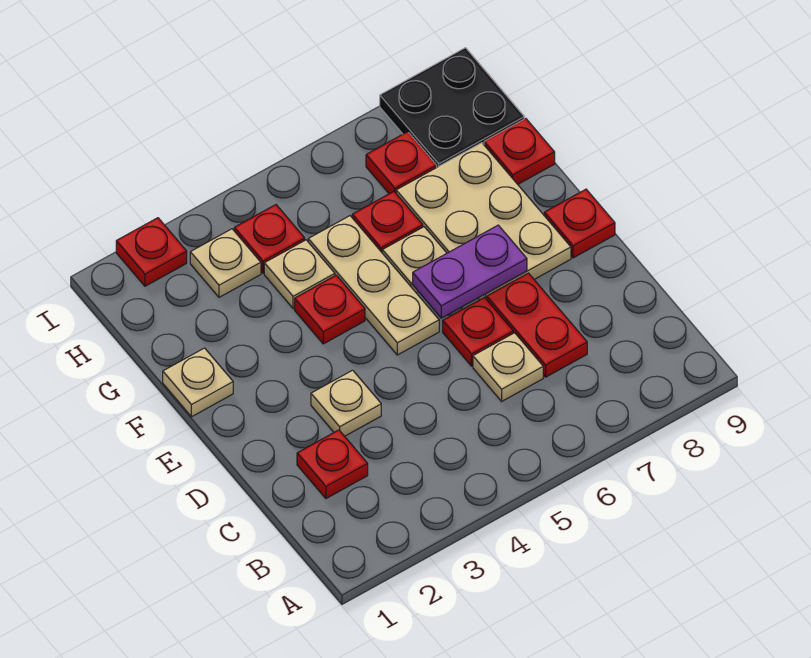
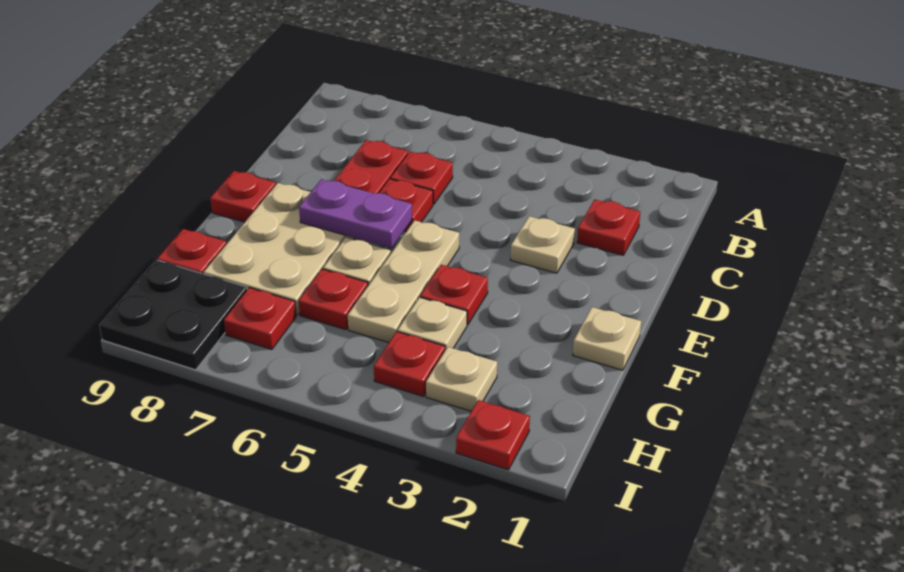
tan plate C6 level 1 -> red plate C6 level 1

